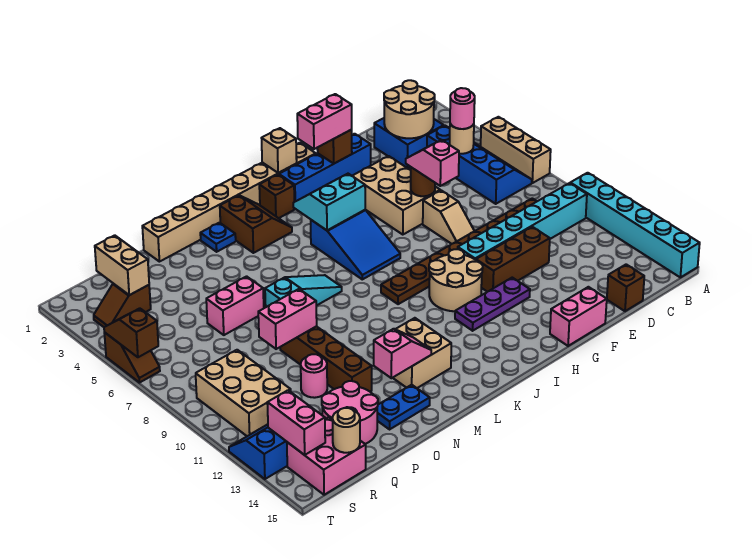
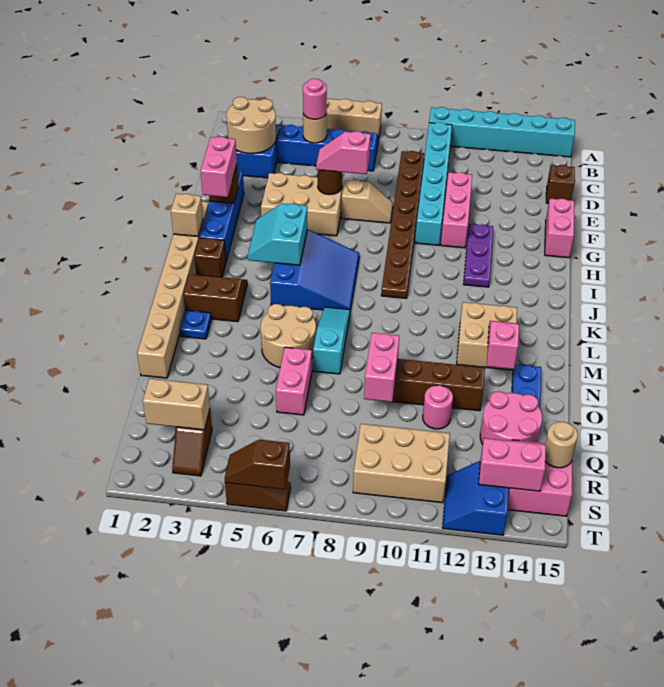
brown brick E11:G11 level 1 -> pink brick E11:G11 level 1
tan round brick H10:I11 level 1 -> tan round brick M5:N6 level 1
blue slope I5:J7 level 1 top 5 -> blue slope I5:K7 level 1 top 5

